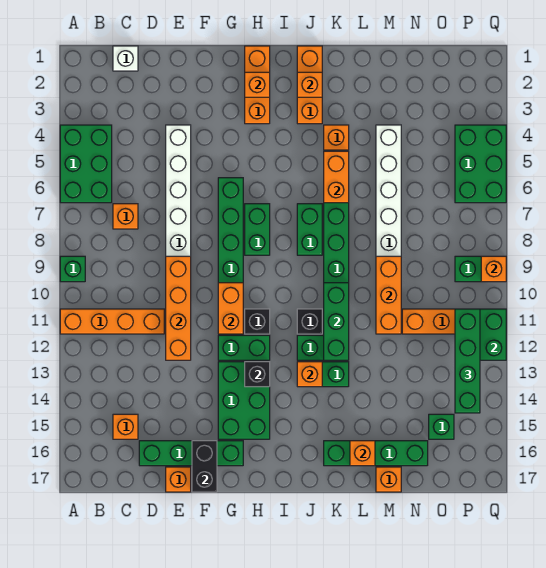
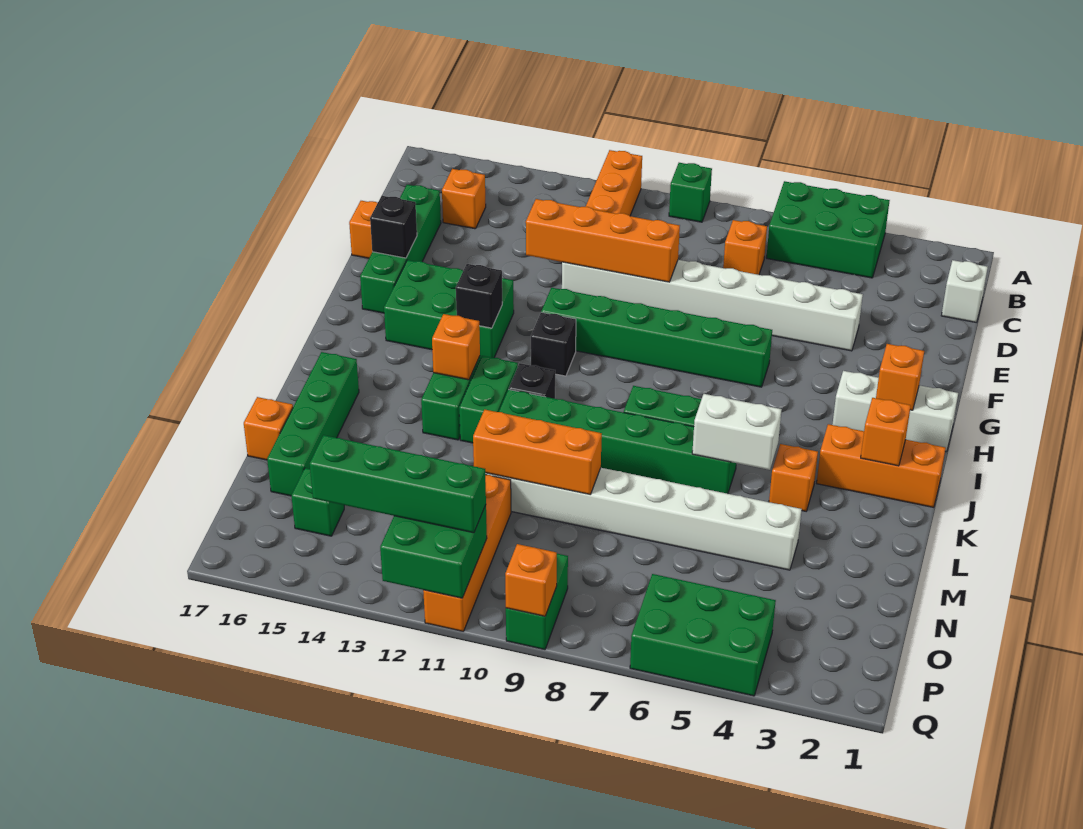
black brick F16:F17 level 2 -> black brick F16 level 2
orange brick G10:G11 level 2 -> none
green brick G12:H12 level 1 -> none
orange brick H1:H3 level 1 -> white brick H1:H3 level 1
green brick H7:H8 level 1 -> none
orange brick K5:K6 level 2 -> white brick K5:K6 level 2
green brick K10:K12 level 2 -> none
orange brick L16 level 2 -> none

